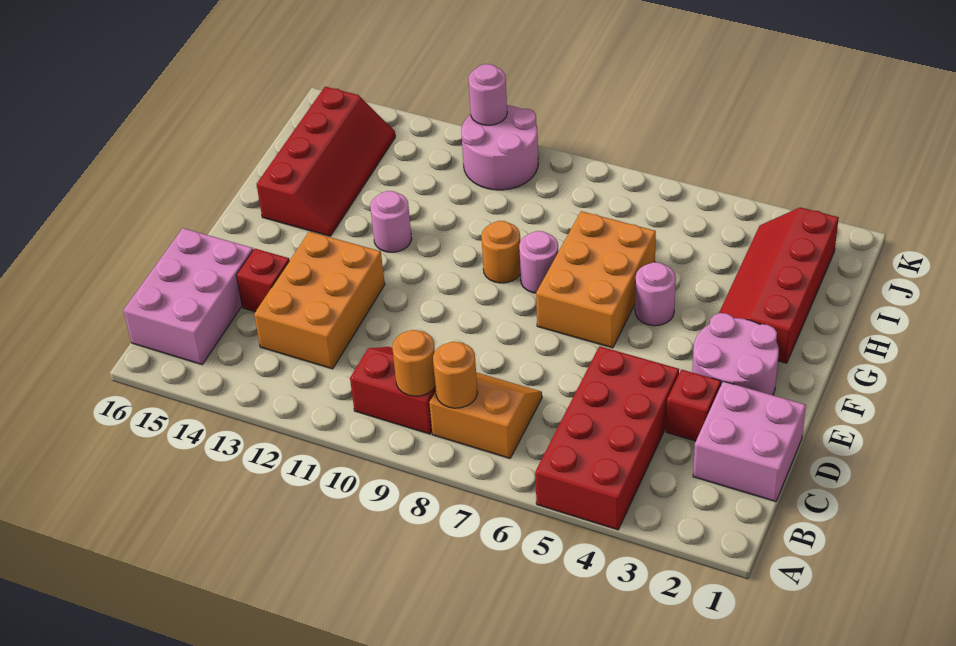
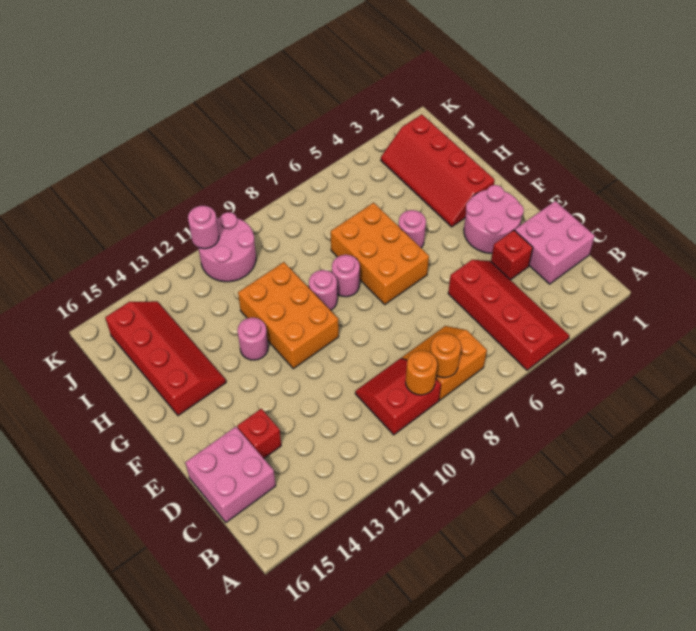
red brick A4:D5 level 1 -> red slope A4:D5 level 1 top 5
pink brick B15:D16 level 1 -> pink brick C15:D16 level 1
orange brick C12:E13 level 1 -> orange brick F10:H11 level 1
orange round brick G9 level 1 -> pink round brick G9 level 1

